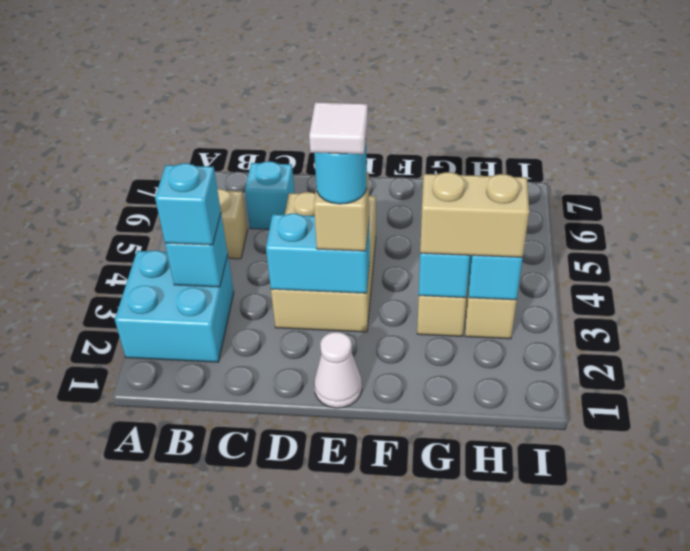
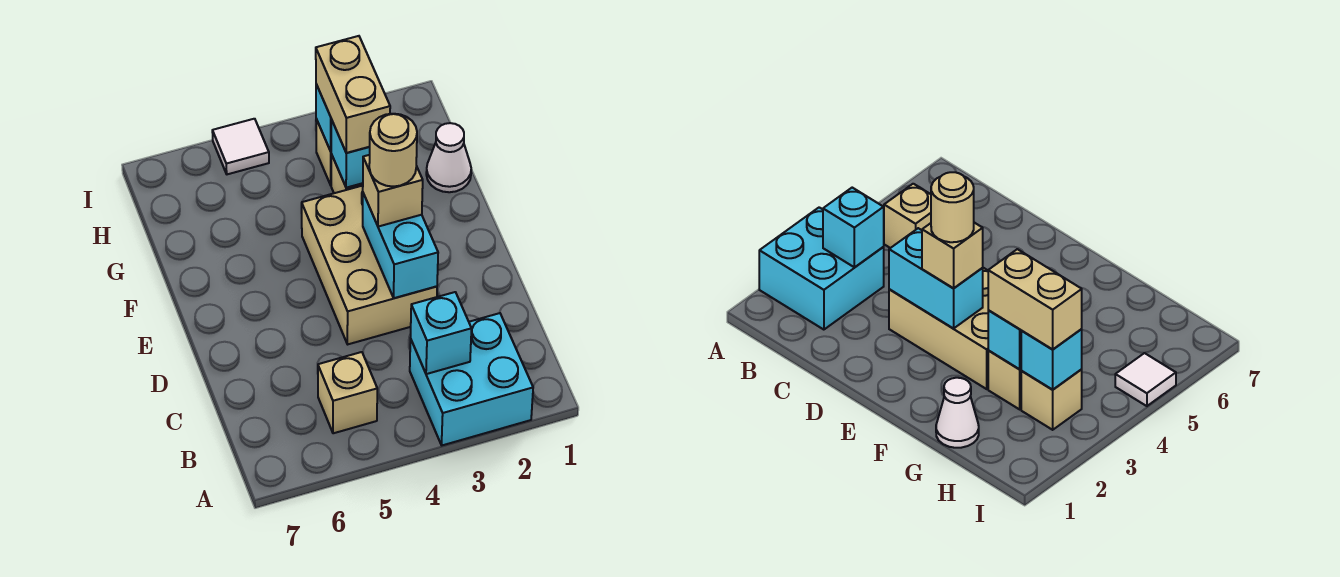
cyan brick B3 level 3 -> none
cyan brick C6 level 1 -> none
tan brick D3:E5 level 1 -> tan brick D3:F4 level 1
white cone E1 level 1 -> white cone G1 level 1
cyan round brick E3 level 4 -> tan round brick E3 level 4
white tile E3 level 5 -> white tile I5 level 1

